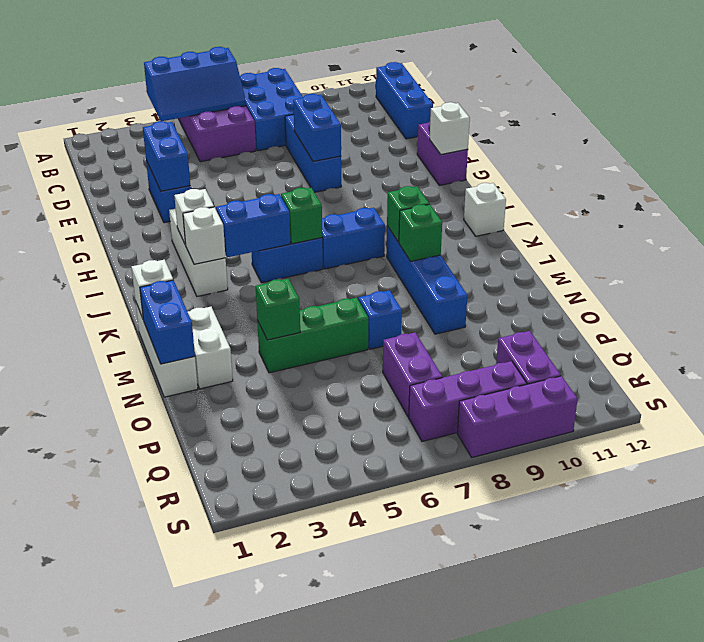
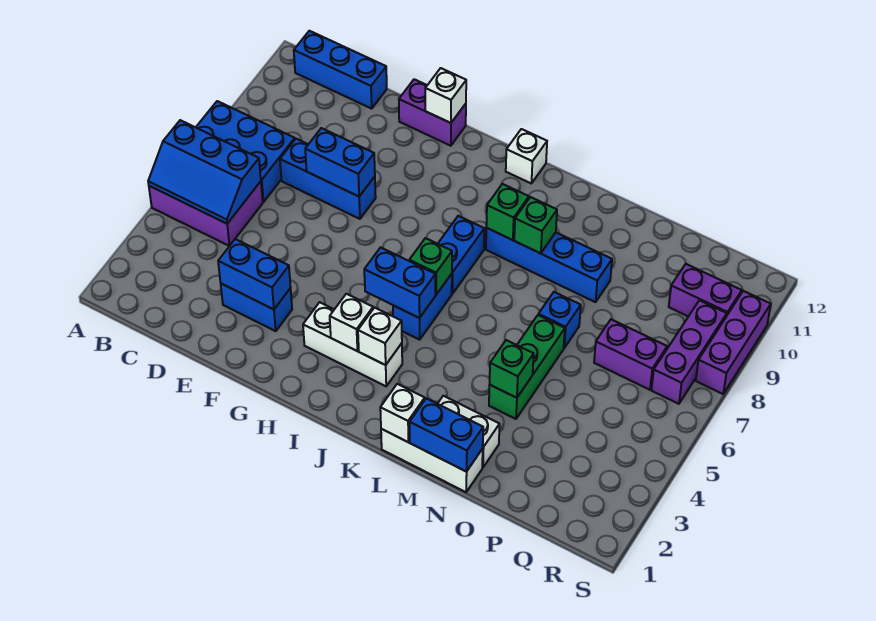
blue slope A4:B6 level 2 top A -> blue slope A5:C6 level 2 top 6
blue brick J4:J5 level 2 -> blue brick I5:J5 level 2

